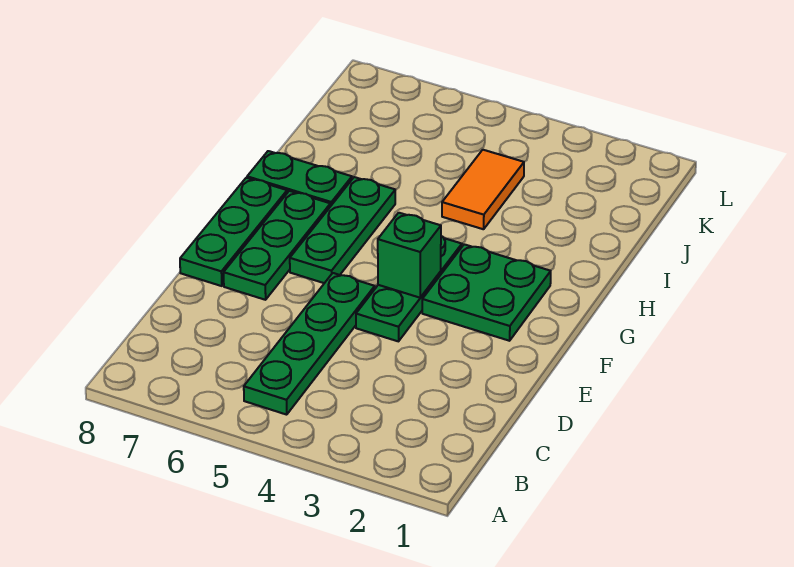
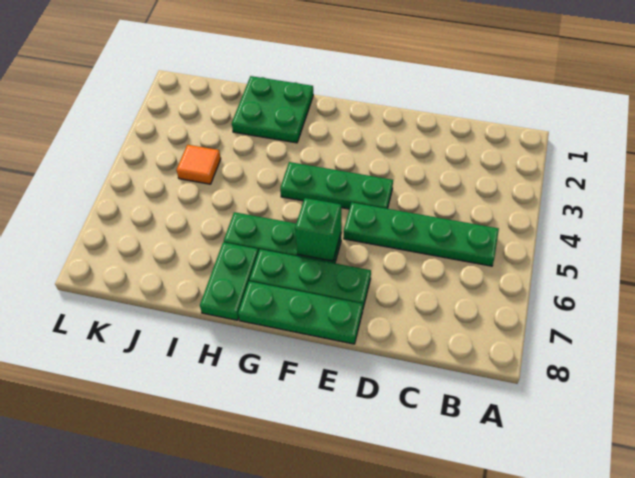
green plate F2:G3 level 1 -> green plate H1:I2 level 1
green brick F4 level 2 -> green brick F6 level 2
orange tile I4:J4 level 1 -> orange tile J4 level 1

